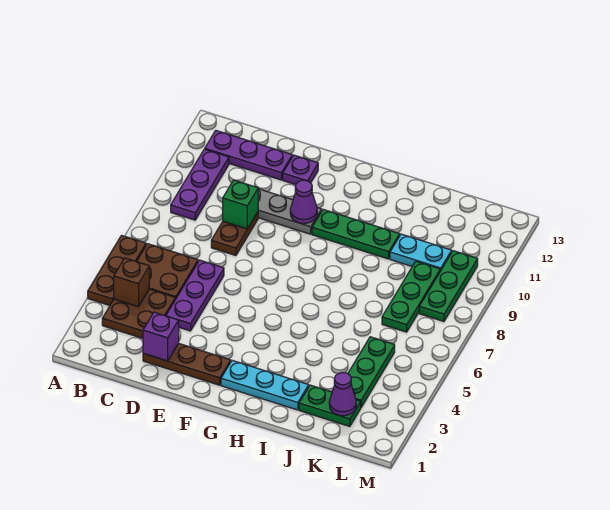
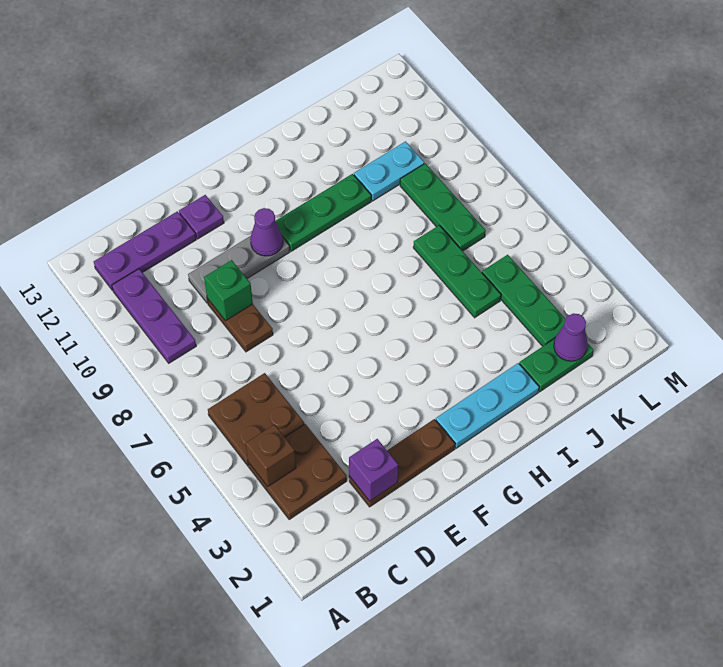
brown plate A4:A6 level 1 -> none
purple plate D4:D6 level 1 -> none
green plate L8:L10 level 1 -> green plate J5:J7 level 1

